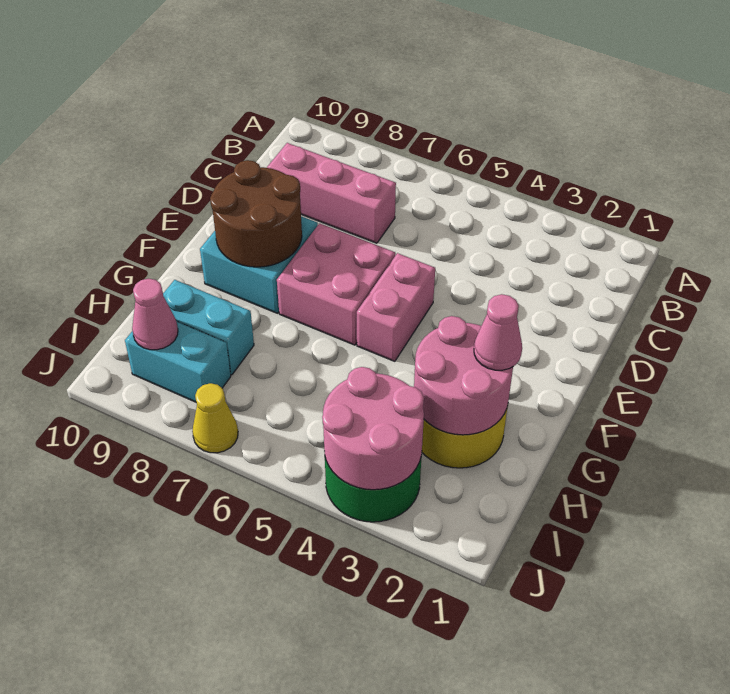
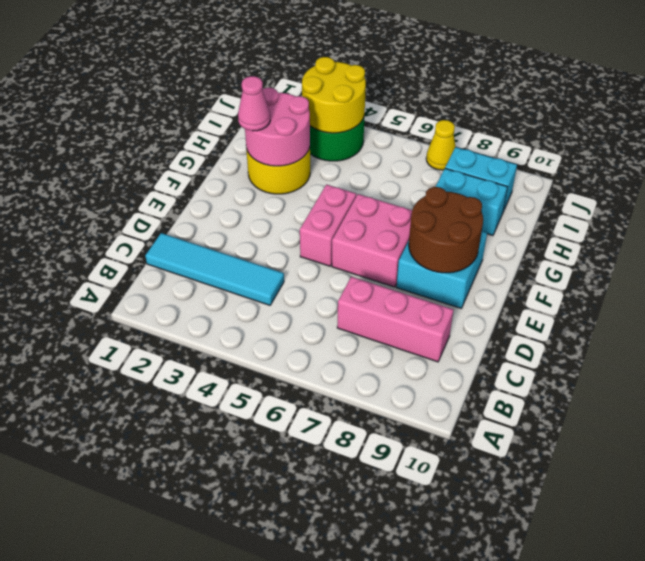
none -> cyan tile C1:C4 level 1
pink round brick I3:J4 level 2 -> yellow round brick I3:J4 level 2
pink cone I9 level 2 -> none

